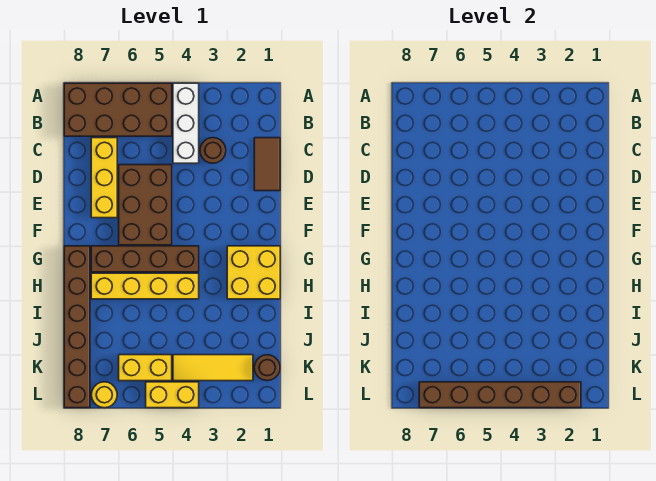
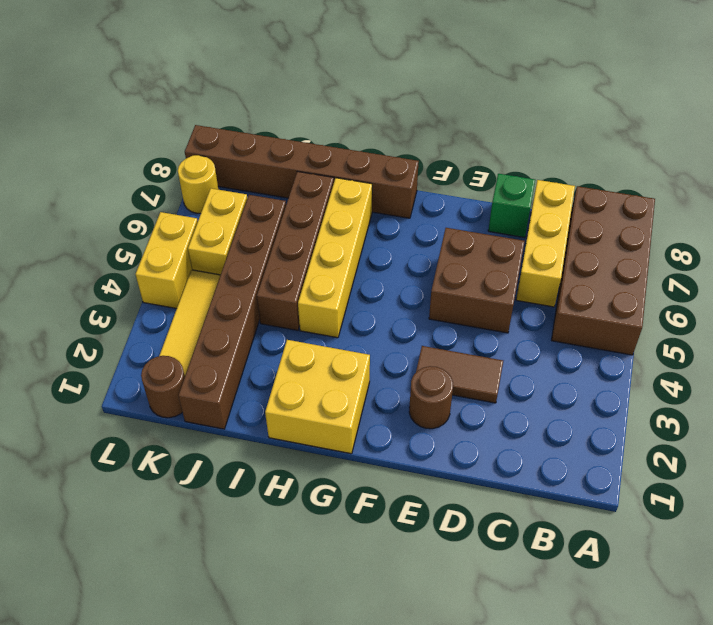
white brick A4:C4 level 1 -> none
brown tile C1:D1 level 1 -> brown tile D3:E3 level 1
brown round brick C3 level 1 -> brown round brick E2 level 1
yellow brick C7:E7 level 1 -> yellow brick C6:C8 level 1
brown brick D5:F6 level 1 -> brown brick D5:E6 level 1
none -> green brick D8 level 1
brown brick G4:G7 level 1 -> brown brick I4:I7 level 1
brown brick L2:L7 level 2 -> brown brick J1:J6 level 1

